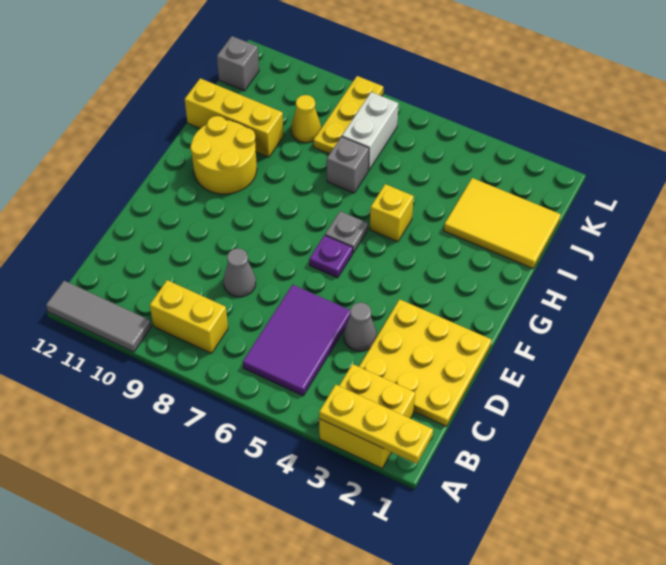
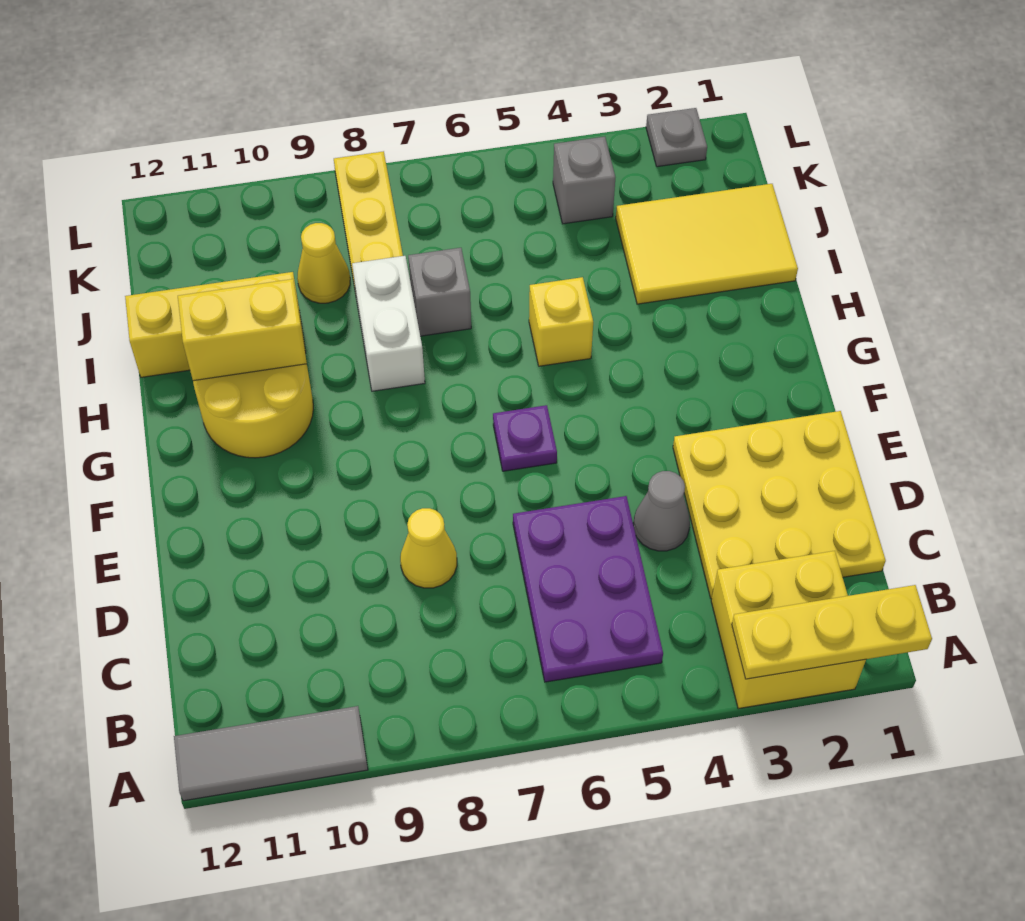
purple tile B5:D6 level 1 -> purple plate B5:D6 level 1
yellow brick B8:B9 level 1 -> yellow brick H10:H11 level 2
grey cone D8 level 1 -> yellow cone D8 level 1
grey plate G6 level 1 -> grey plate L2 level 1
white brick J7:K7 level 1 -> white brick H8:I8 level 1
grey brick K12 level 1 -> grey brick K4 level 1

